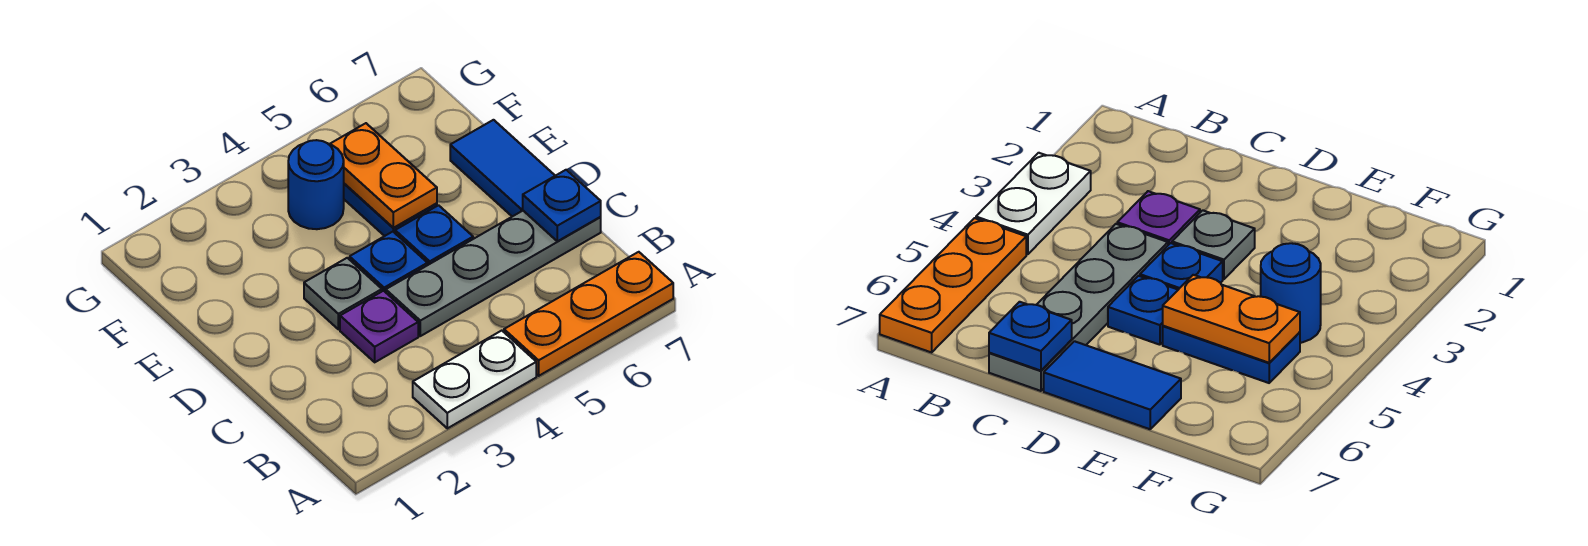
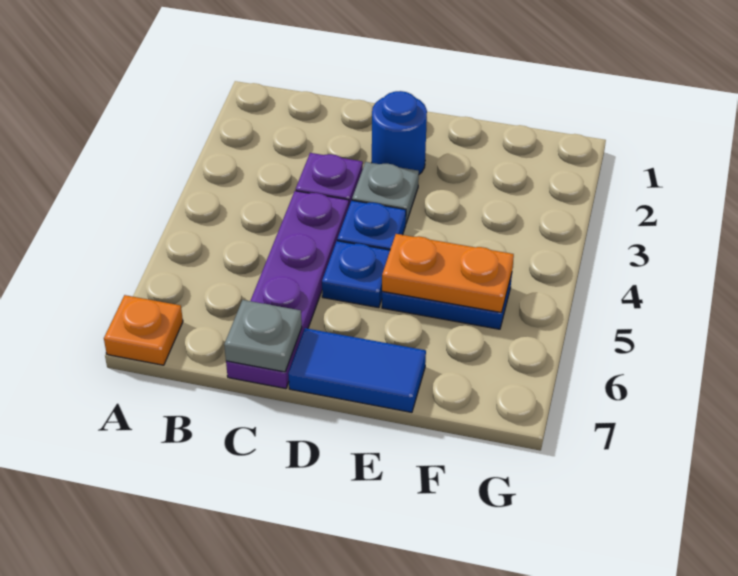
white plate A3:A4 level 1 -> none
orange plate A5:A7 level 1 -> orange plate A7 level 1
grey plate C4:C7 level 1 -> purple plate C4:C7 level 1
blue plate C7 level 2 -> grey plate C7 level 2
blue round brick F4 level 1 -> blue round brick D2 level 1

